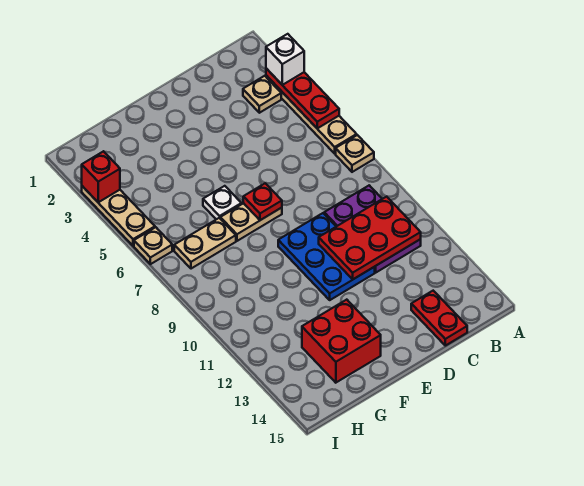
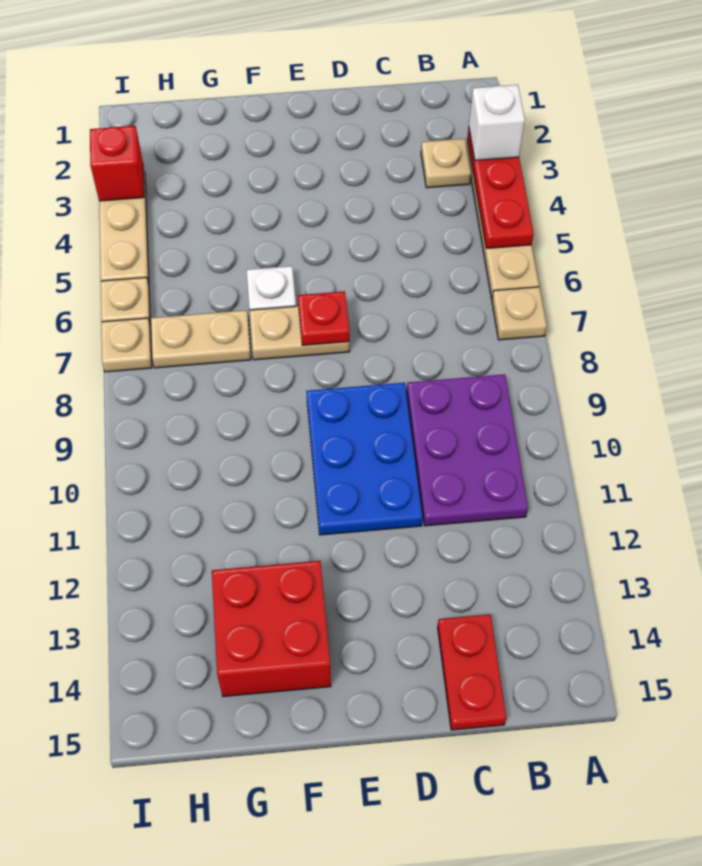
red plate B10:D11 level 2 -> none
none -> tan plate I7 level 1

